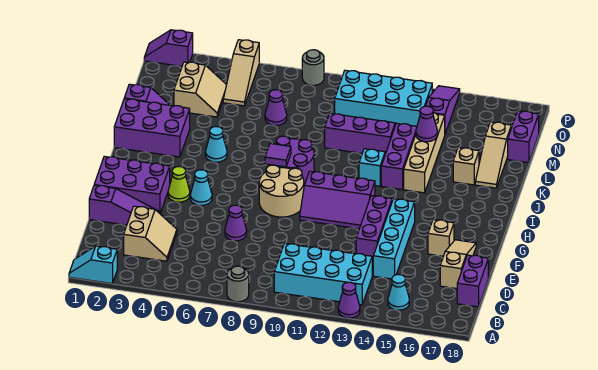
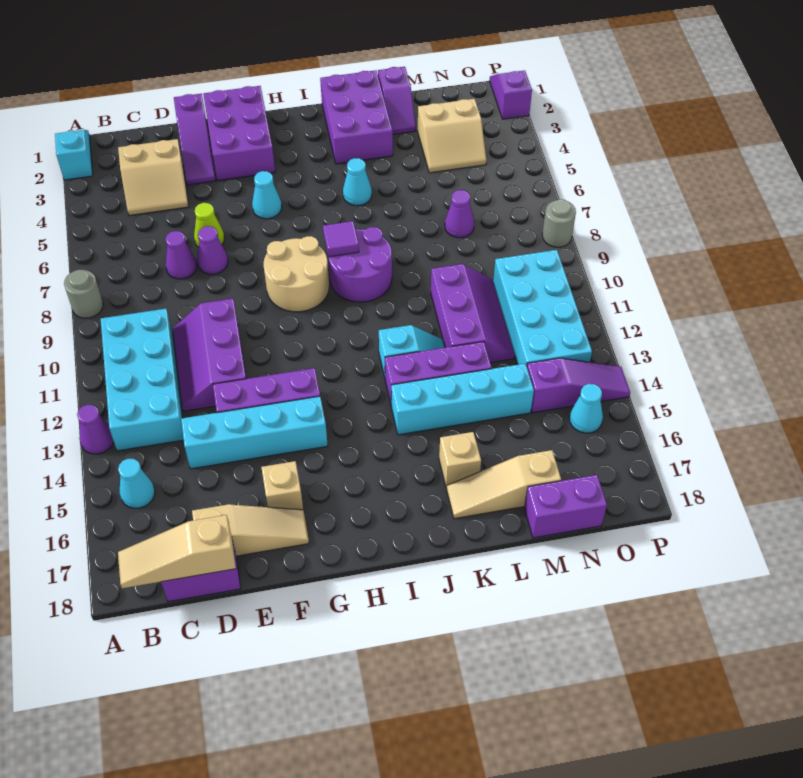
lime cone G4 level 1 -> lime cone E6 level 1
purple slope G10:H12 level 1 top H -> purple slope D10:E12 level 1 top E
tan brick J14:M14 level 1 -> cyan brick J14:M14 level 1
purple cone L14 level 2 -> purple cone D7 level 1
tan slope N5:P5 level 1 top P -> tan slope B18:D18 level 2 top D
none -> cyan cone O15 level 1

